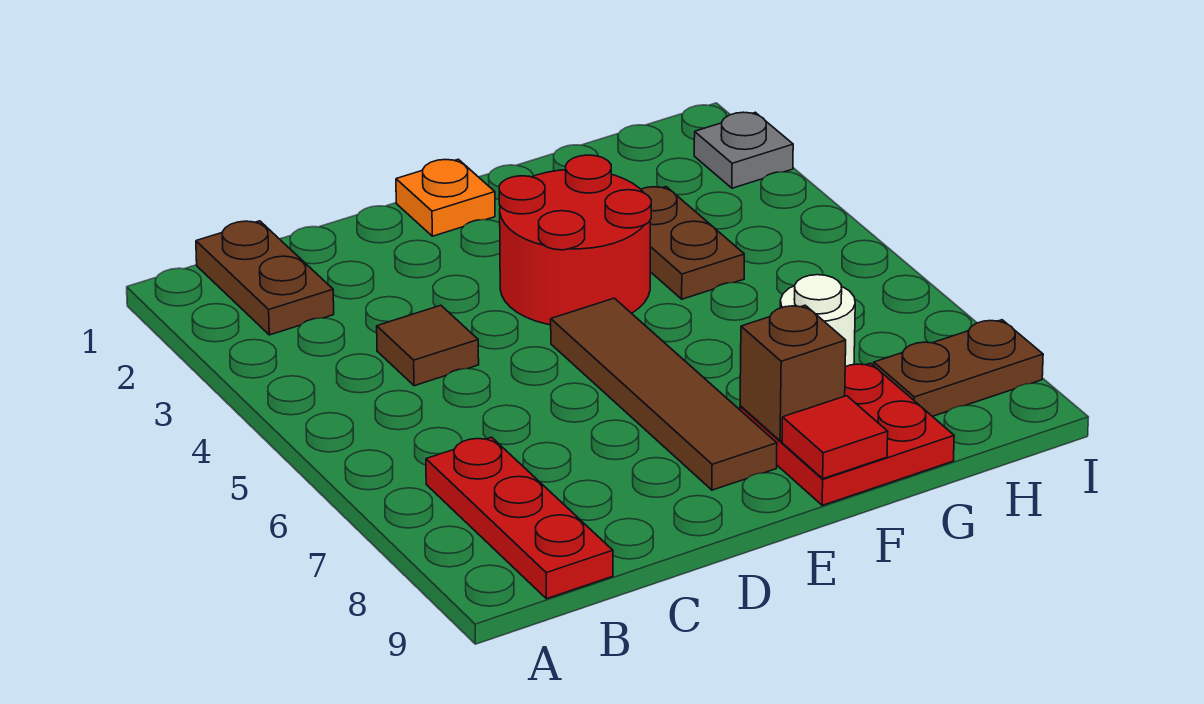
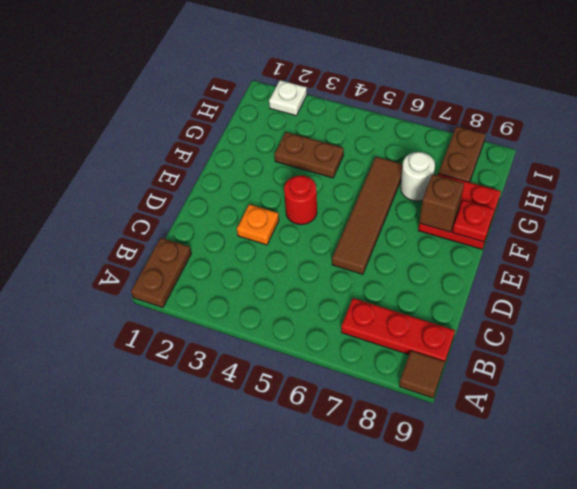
brown plate B1:B2 level 1 -> brown plate A1:B1 level 1
brown tile C4 level 1 -> brown tile A9 level 1
orange plate E1 level 1 -> orange plate D3 level 1
red round brick E3:F4 level 1 -> red round brick E4 level 1
brown tile E5:E8 level 1 -> brown tile D6:G6 level 1
red tile F9 level 2 -> red plate F9 level 2
grey plate I2 level 1 -> white plate I2 level 1

